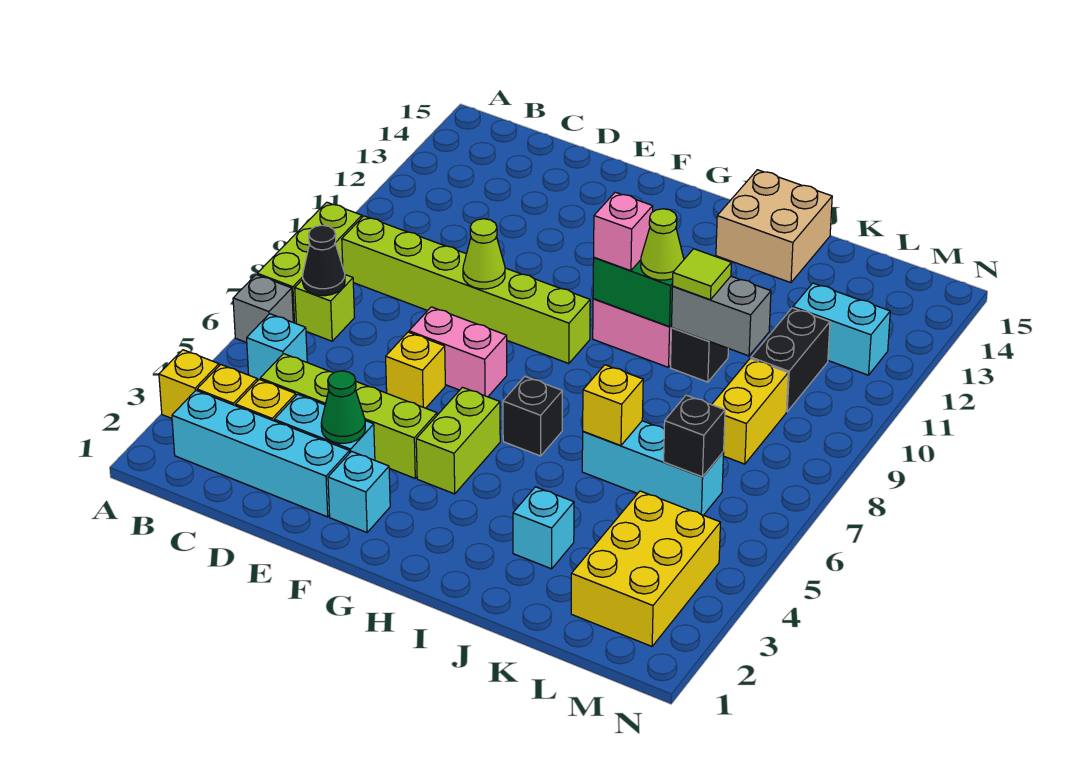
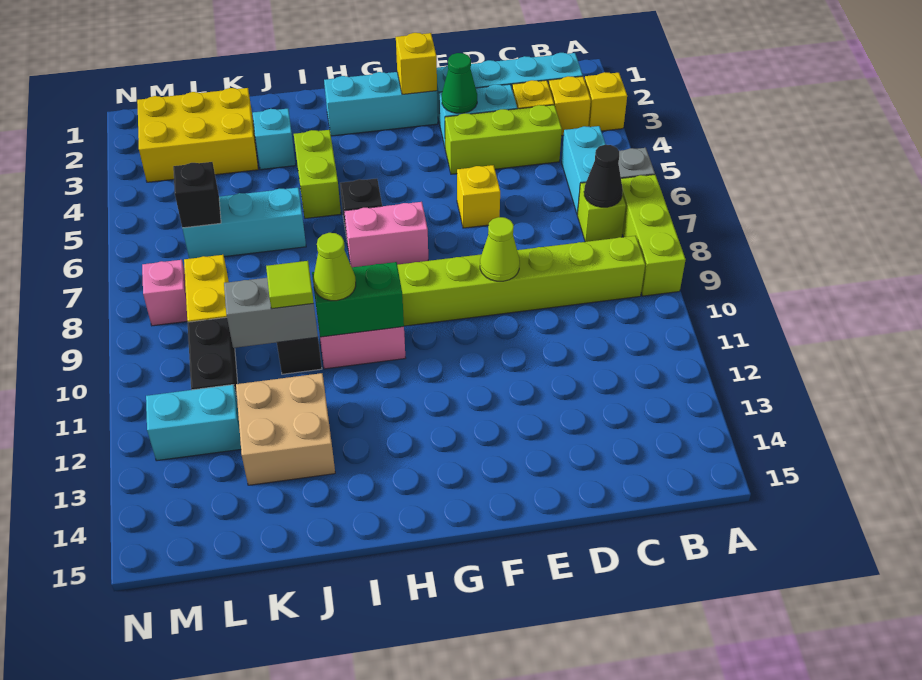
cyan brick B5 level 1 -> cyan brick B5:B6 level 1
lime brick C4:F4 level 1 -> lime brick C4:E4 level 1
pink brick E7:F7 level 1 -> pink brick G7:H7 level 1
cyan brick F2 level 1 -> cyan brick F2:H2 level 1
lime brick G4:G5 level 1 -> lime brick I4:I5 level 1
pink brick H10 level 3 -> pink brick M8 level 1
tan brick I14:J15 level 1 -> tan brick J12:K13 level 1
yellow brick J6 level 2 -> yellow brick F2 level 2
yellow brick L2:M4 level 1 -> yellow brick K2:M3 level 1

